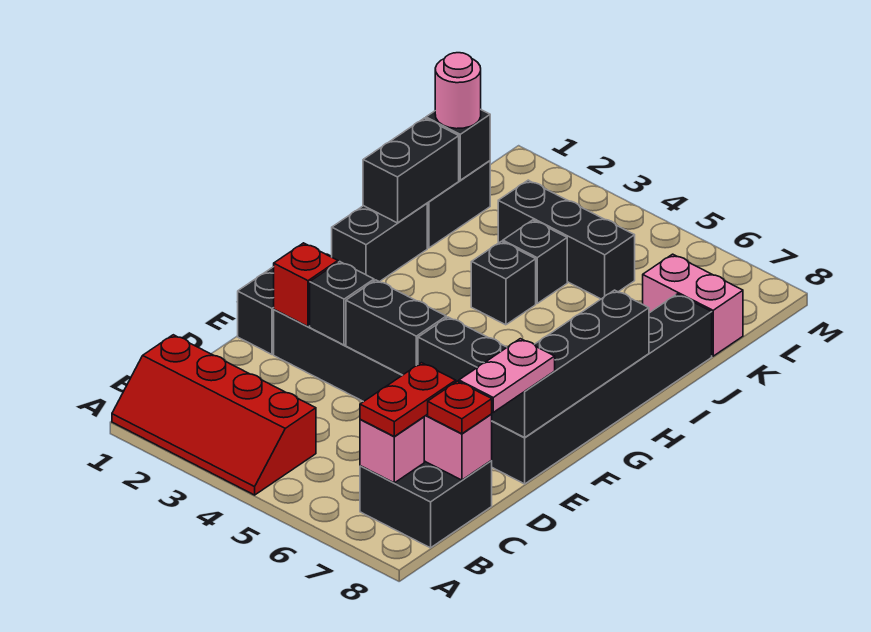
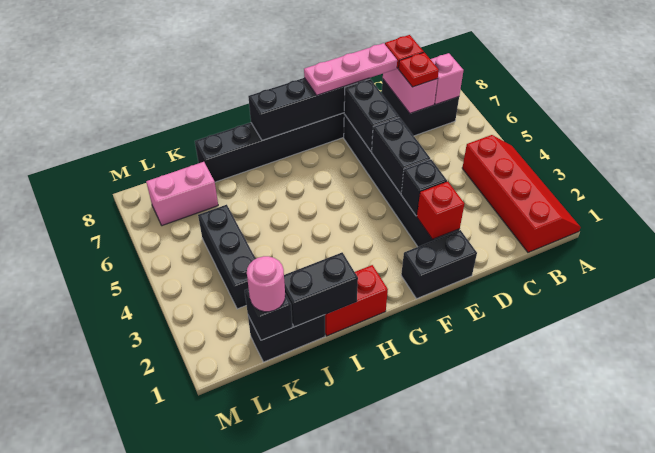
red plate B7:C7 level 3 -> red plate C7 level 3
pink plate D8:E8 level 3 -> pink plate D8:F8 level 3
black brick H1:I1 level 1 -> red brick H1:I1 level 1
black brick I4 level 1 -> none
black brick J4 level 1 -> none
pink brick K7:K8 level 1 -> pink brick K7:L7 level 1

